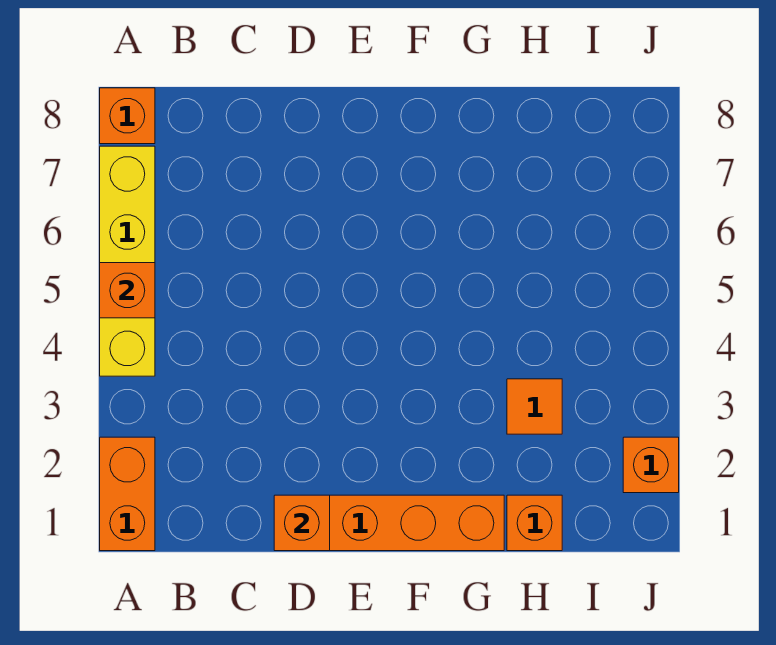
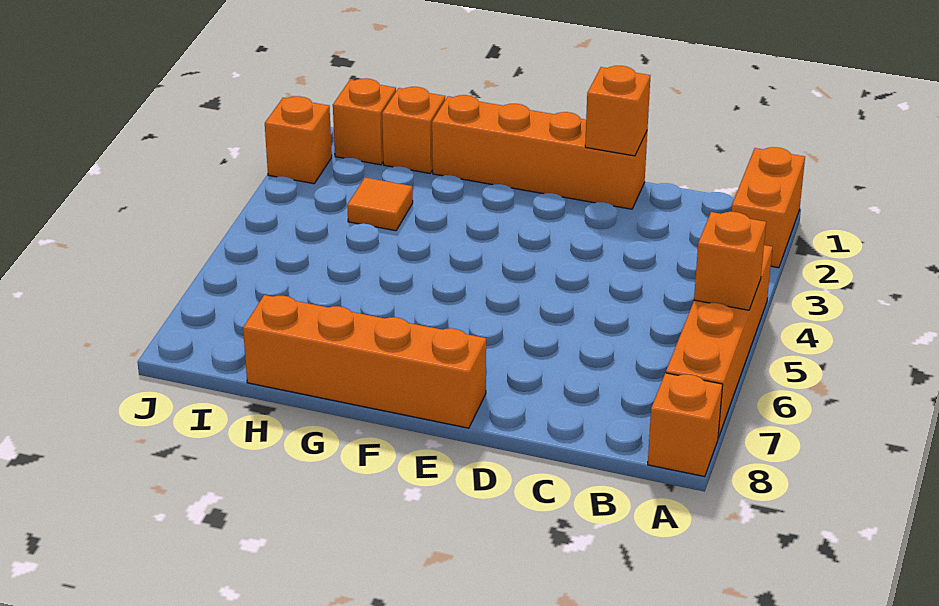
yellow brick A4:A7 level 1 -> orange brick A4:A7 level 1
none -> orange brick E8:H8 level 1
none -> orange brick I1 level 1

